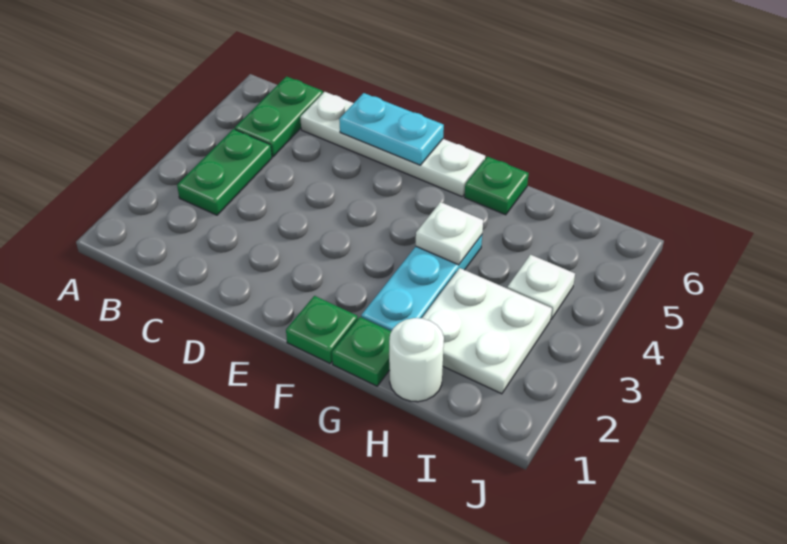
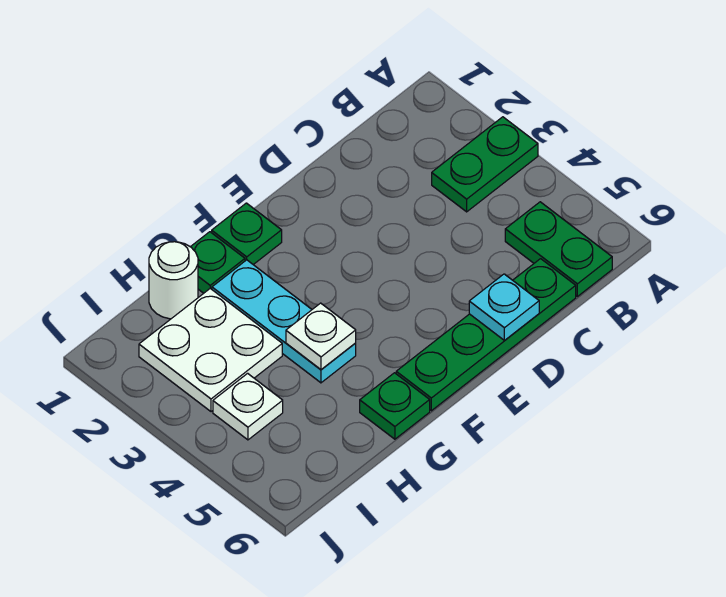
green plate B3:B4 level 1 -> green plate A3:B3 level 1
white plate C6:F6 level 1 -> green plate C6:F6 level 1
cyan plate D6:E6 level 2 -> cyan plate D6 level 2

